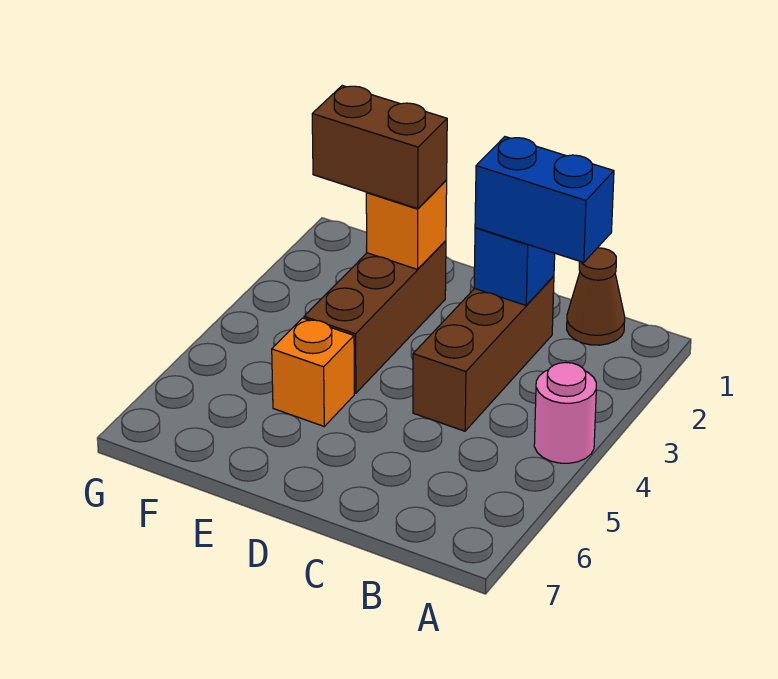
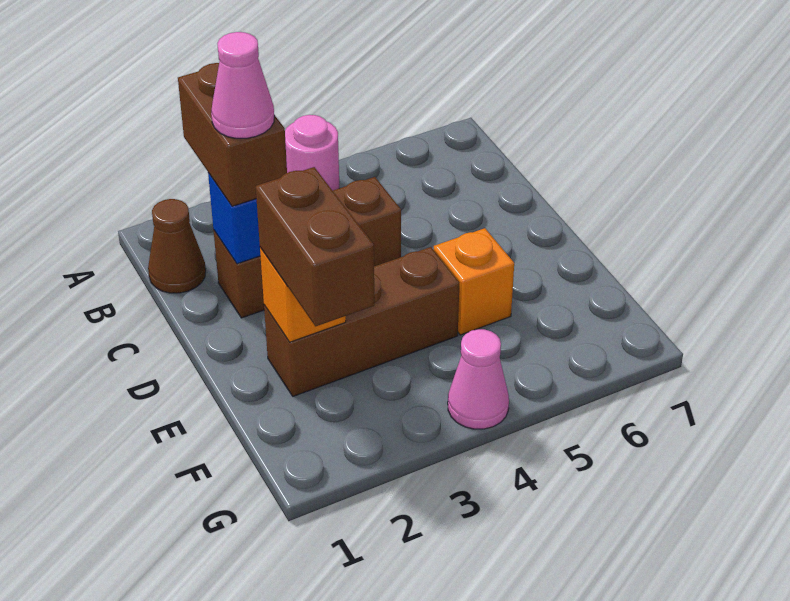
blue brick B2:C2 level 3 -> brown brick B2:C2 level 3
none -> pink cone C2 level 4
none -> pink cone G4 level 1

